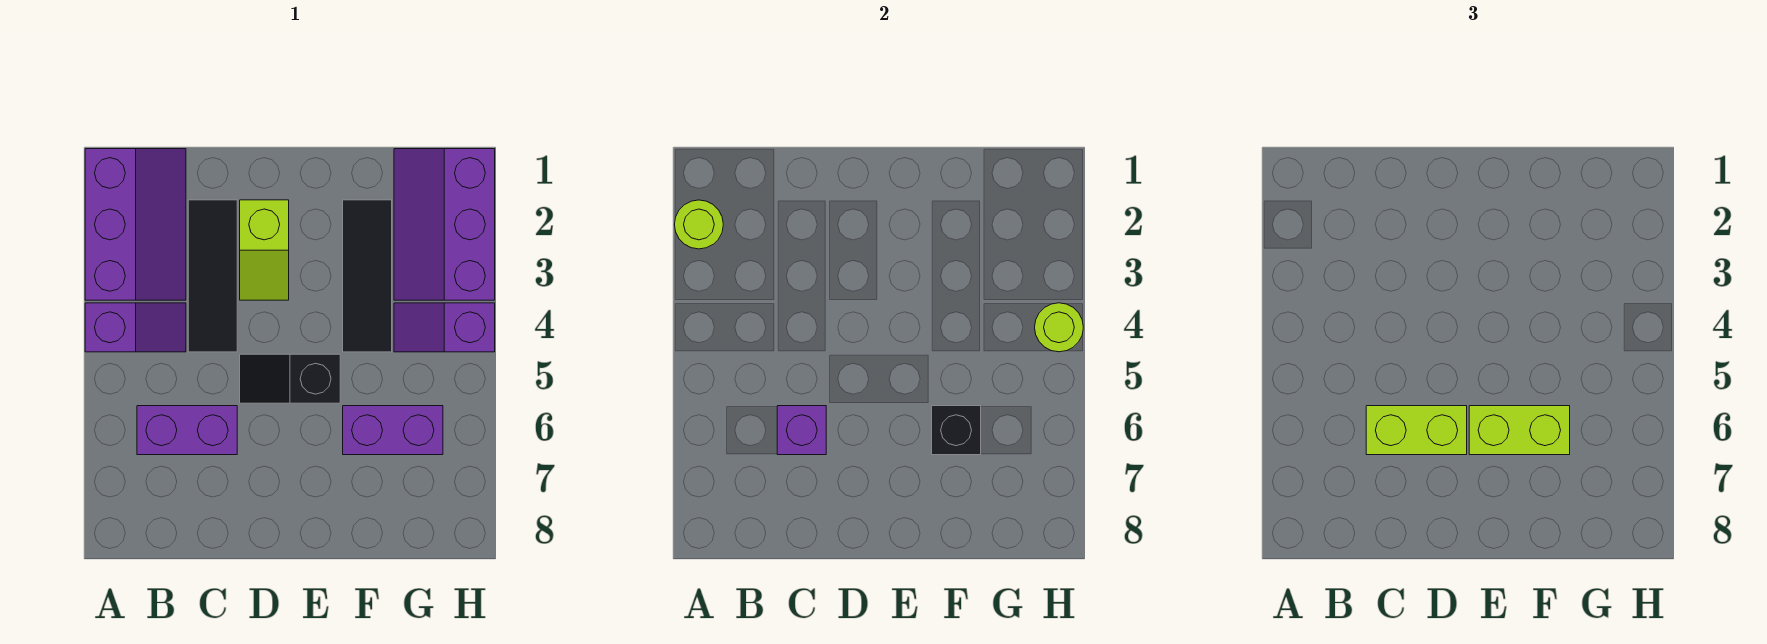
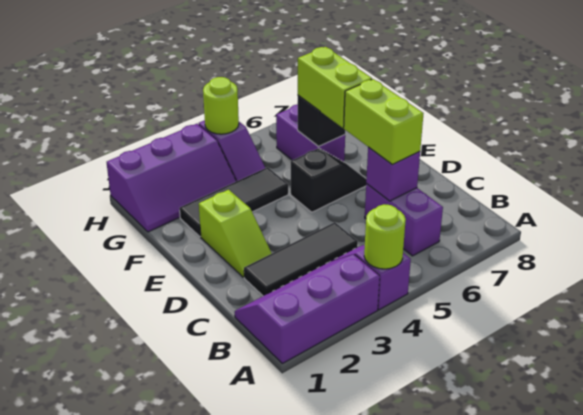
lime round brick A2 level 2 -> lime round brick A4 level 2
lime slope D2:D3 level 1 top 2 -> lime slope D2:E2 level 1 top E
black slope D5:E5 level 1 top E -> black slope E5:E6 level 1 top 5

